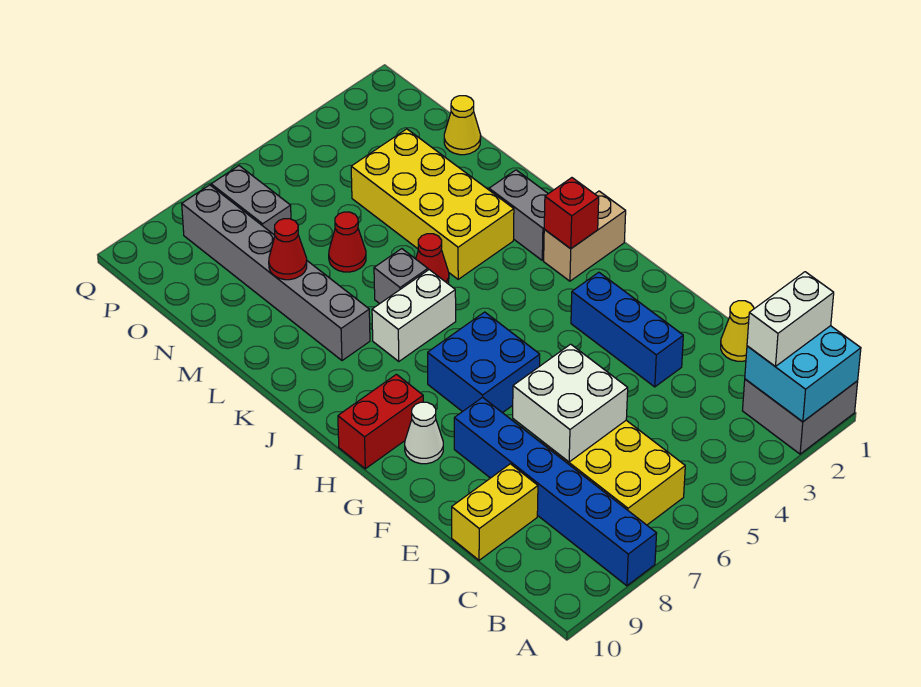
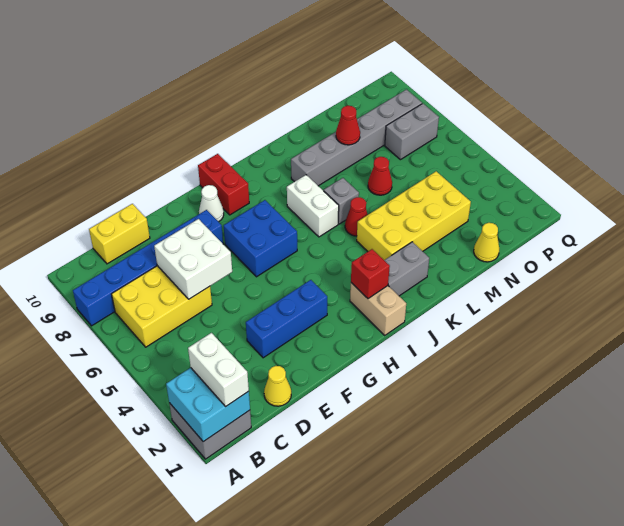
yellow brick D9:D10 level 1 -> yellow brick C10:D10 level 1

